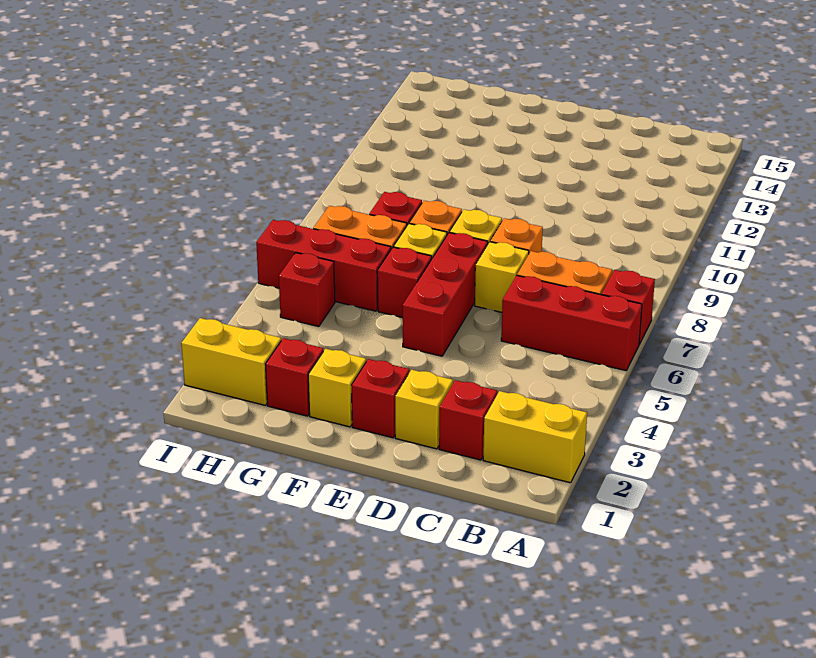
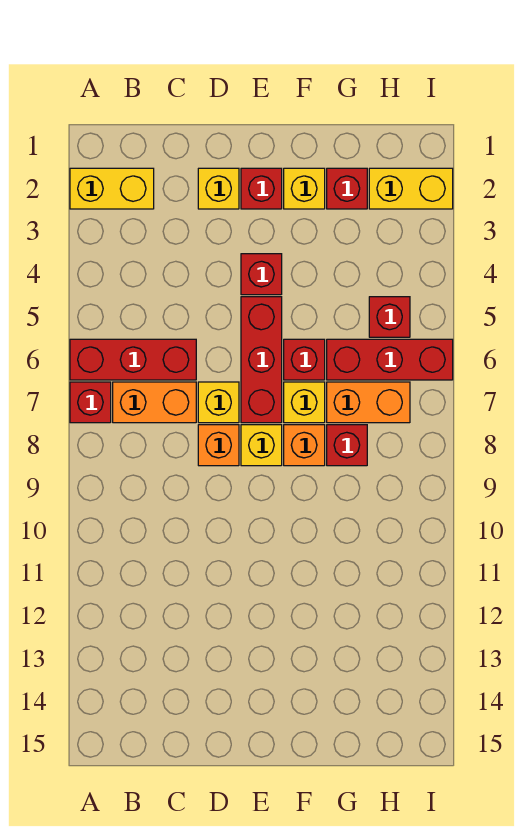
red brick C2 level 1 -> red brick E4 level 1

